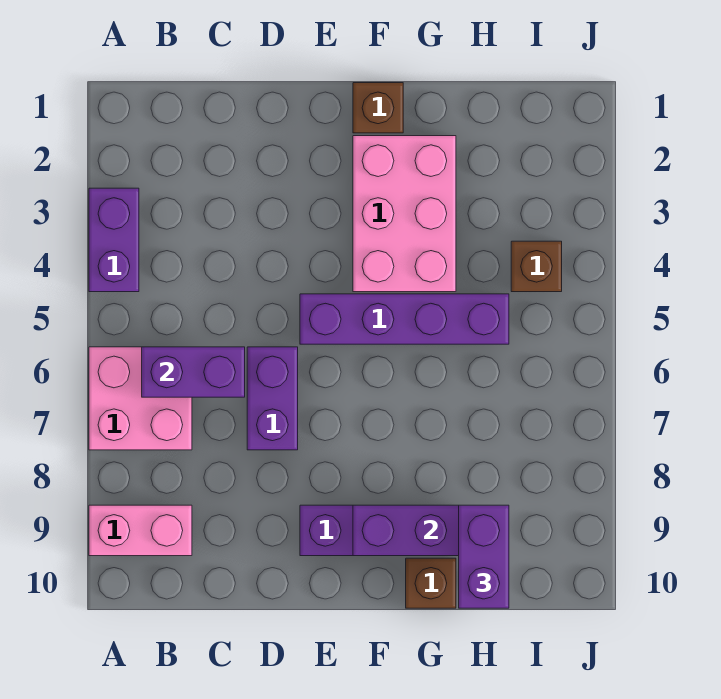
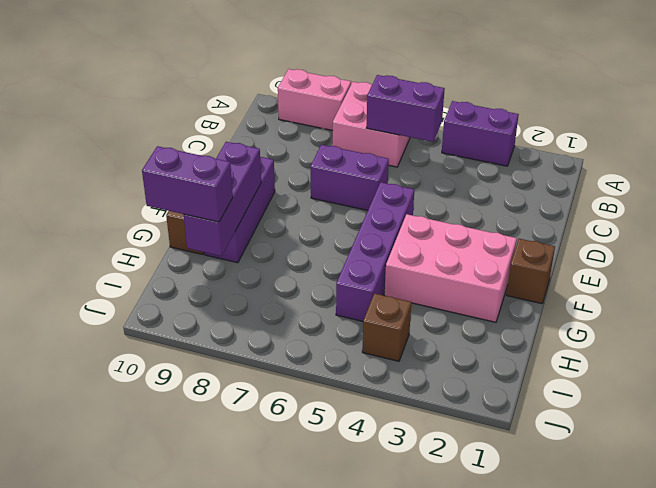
pink brick A9:B9 level 1 -> pink brick A8:A9 level 1
purple brick B6:C6 level 2 -> purple brick B5:B6 level 2

